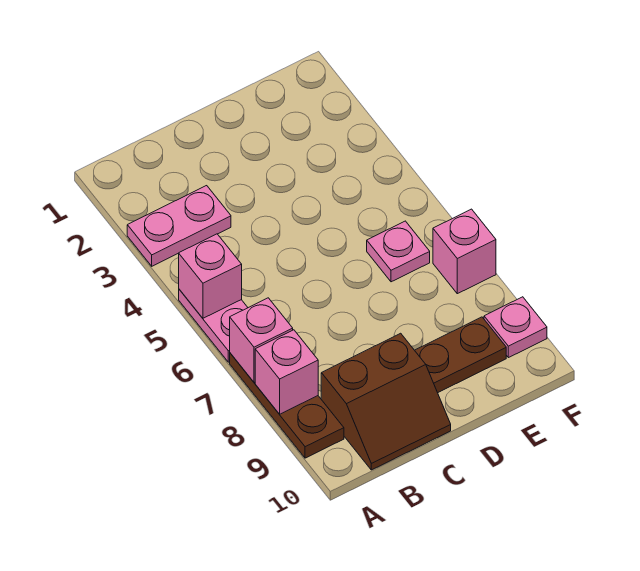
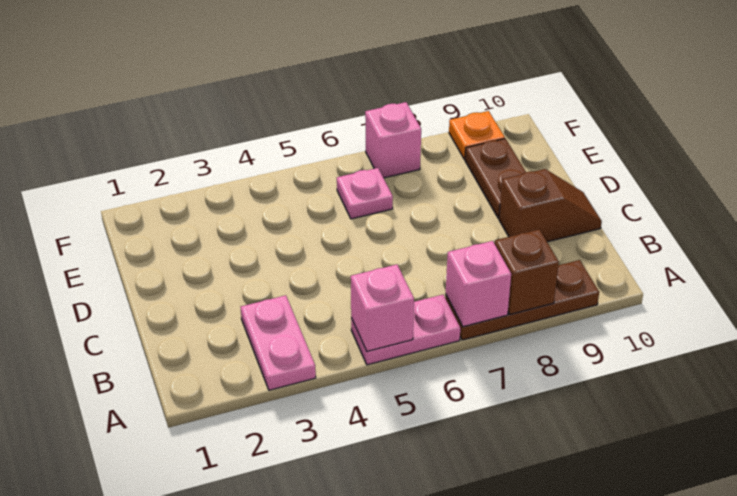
pink brick A8 level 2 -> brown brick A8 level 2
brown slope B9:C10 level 1 top 9 -> brown slope C9:C10 level 1 top 9
pink plate F9 level 1 -> orange plate F9 level 1

